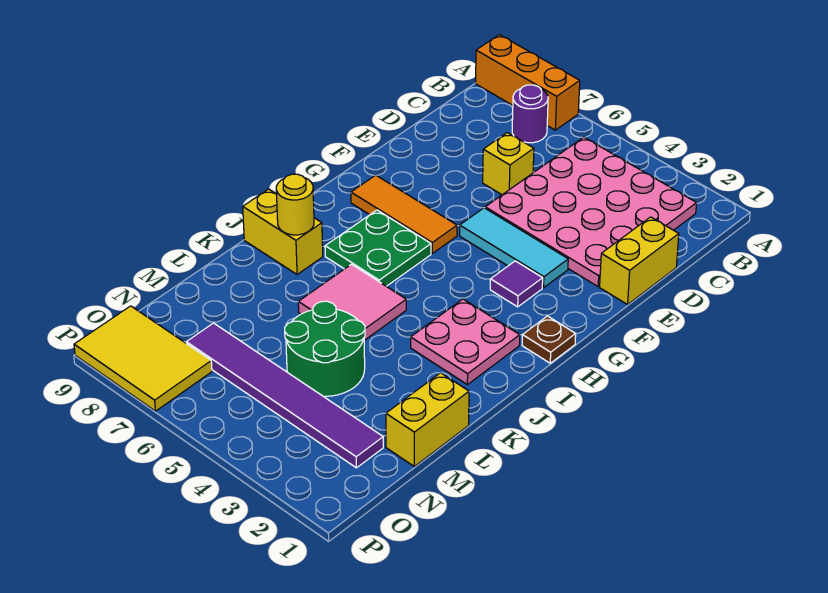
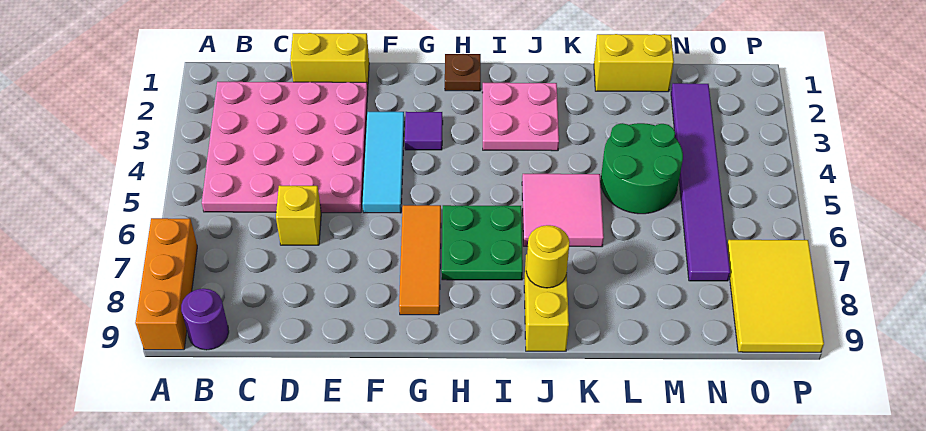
purple round brick B7 level 1 -> purple round brick B9 level 1

